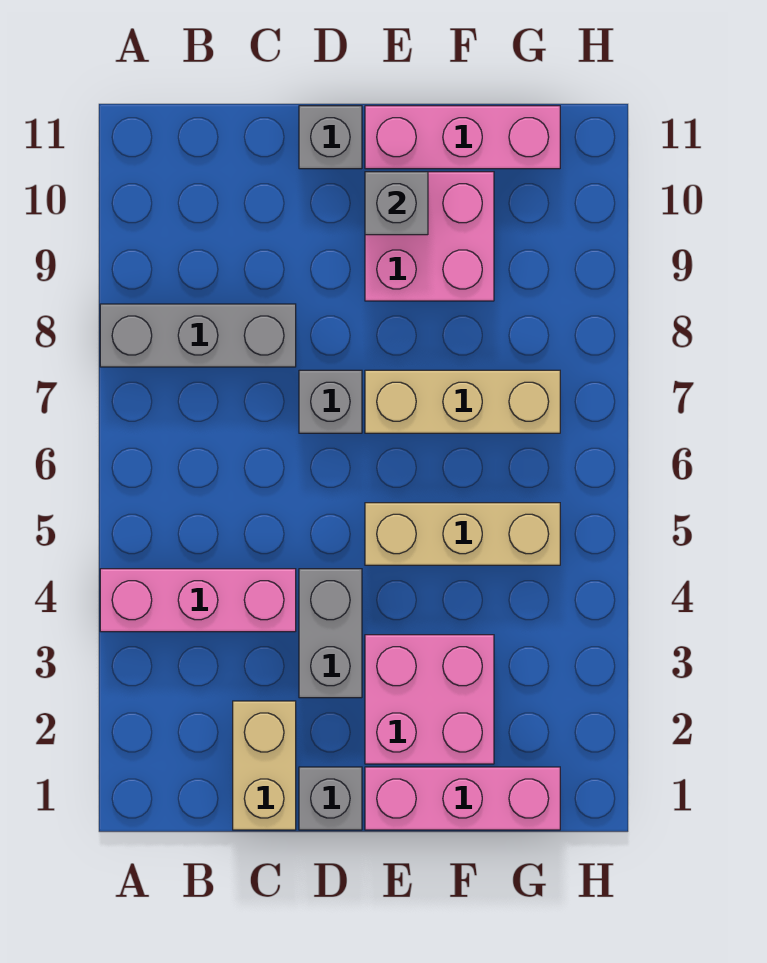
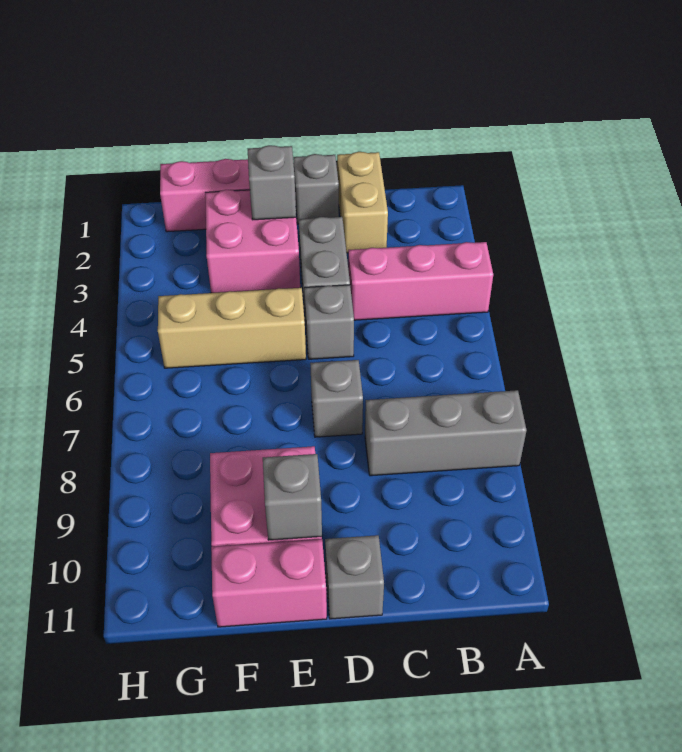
none -> grey brick D5 level 1
none -> grey brick E2 level 2
tan brick E7:G7 level 1 -> none
pink brick E11:G11 level 1 -> pink brick E11:F11 level 1

